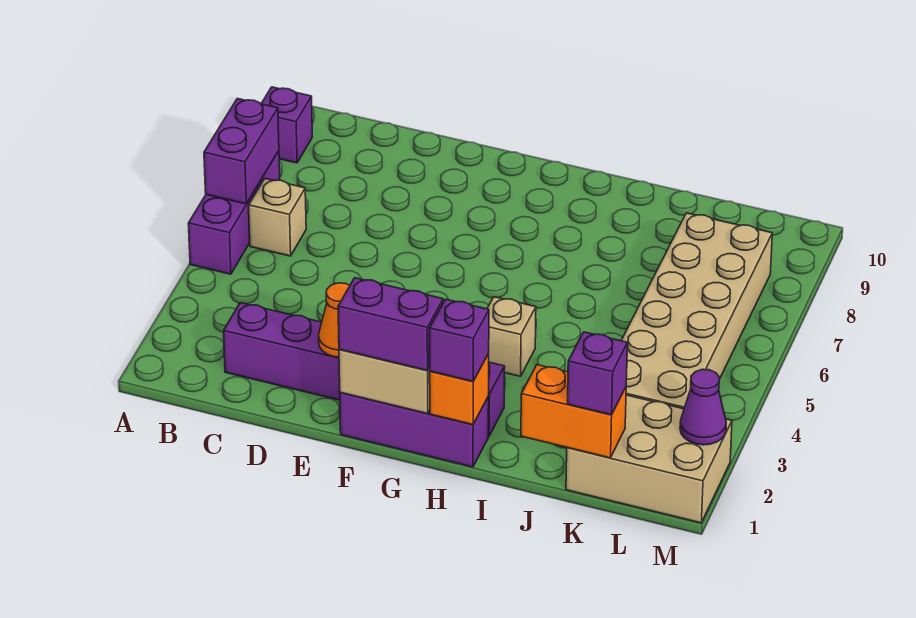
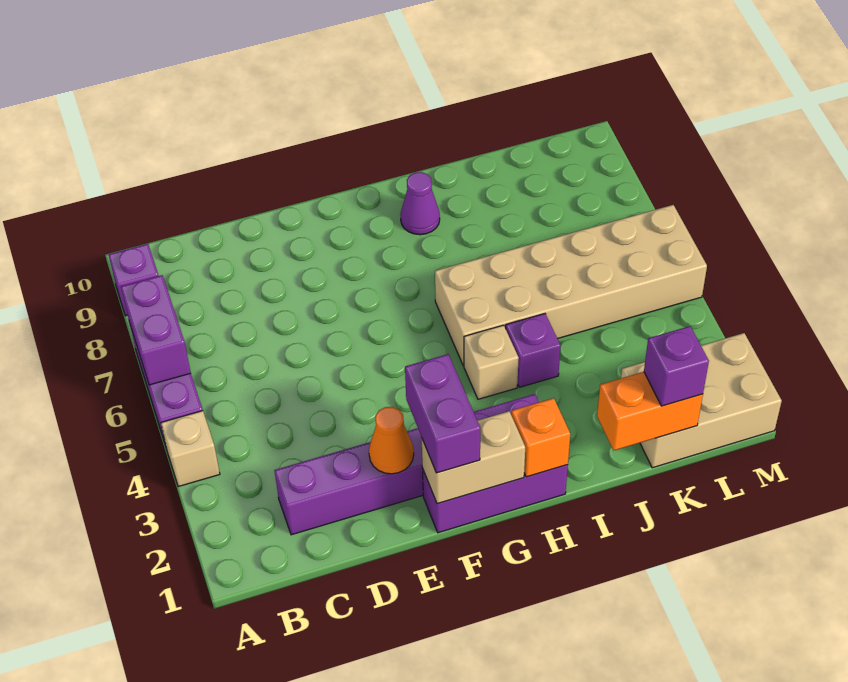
tan brick B6 level 1 -> tan brick A4 level 1
purple brick F1:G1 level 3 -> purple brick F1:F2 level 3
purple brick H1 level 3 -> purple brick I4 level 1
tan brick K3:L8 level 1 -> tan brick H5:M6 level 1
purple cone M2 level 2 -> purple cone H9 level 1

